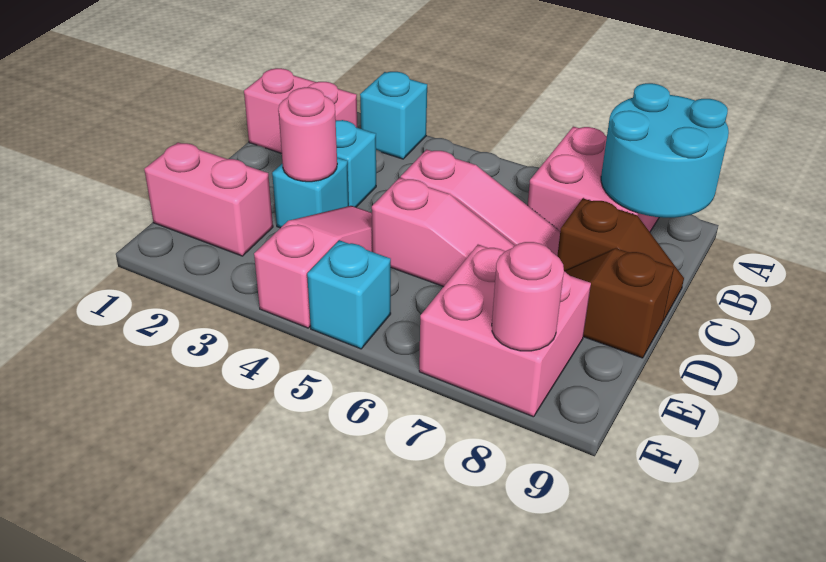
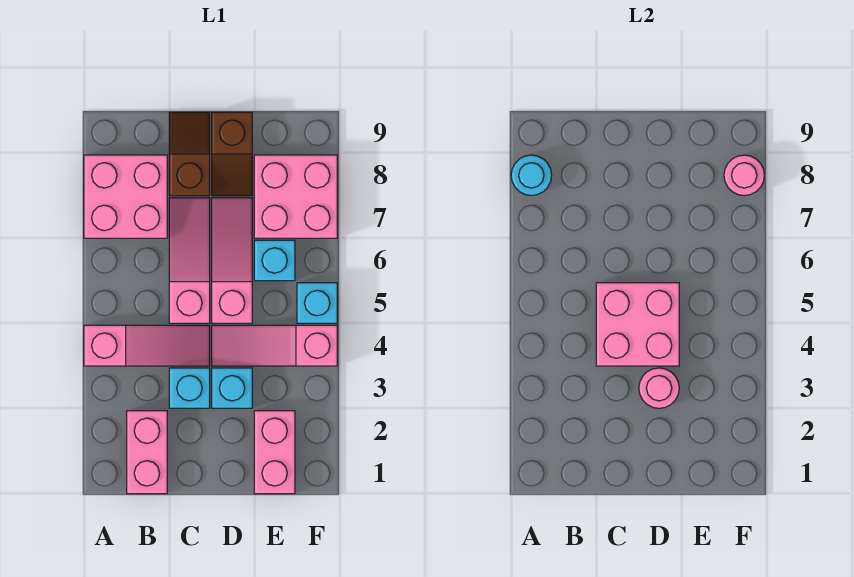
cyan brick A3 level 1 -> cyan brick E6 level 1
none -> pink slope A4:C4 level 1 top A
cyan round brick A8:B9 level 2 -> cyan round brick A8 level 2
none -> pink brick C4:D5 level 2

